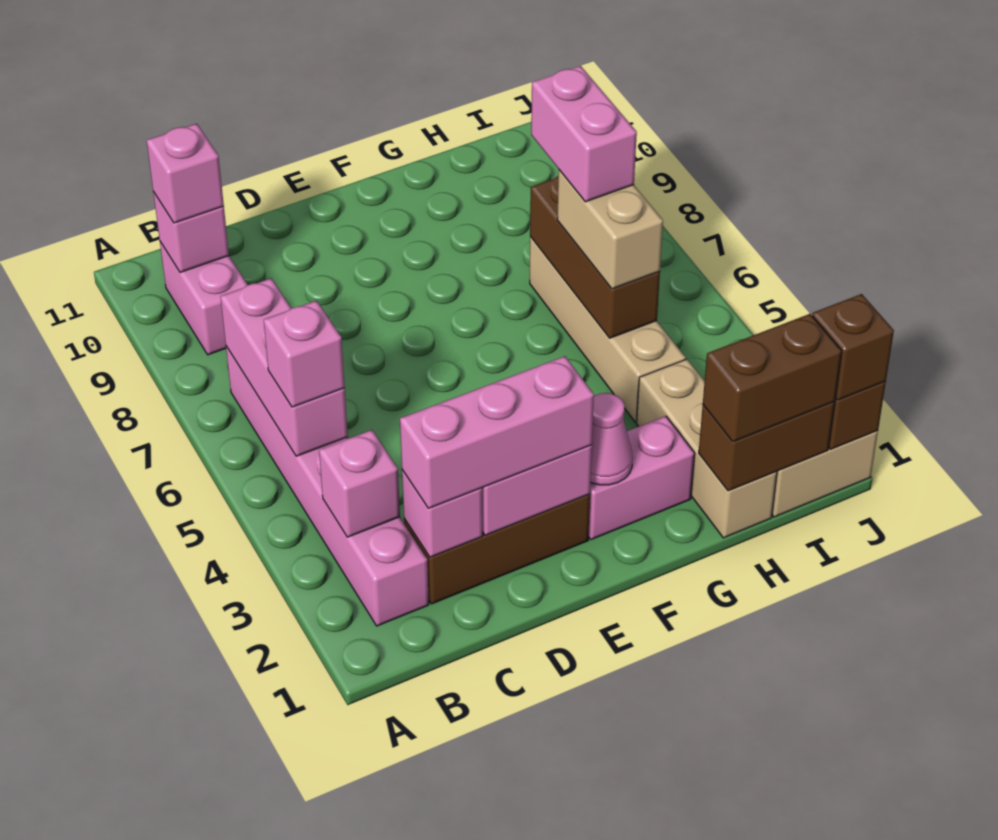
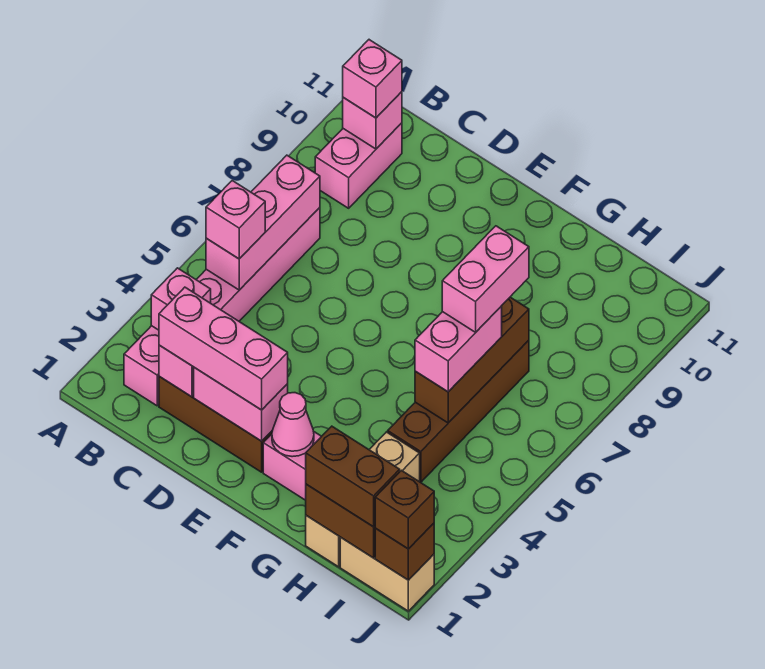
tan brick H4:H7 level 1 -> brown brick H4:H7 level 1
tan brick H5:H6 level 3 -> pink brick H5:H6 level 3

